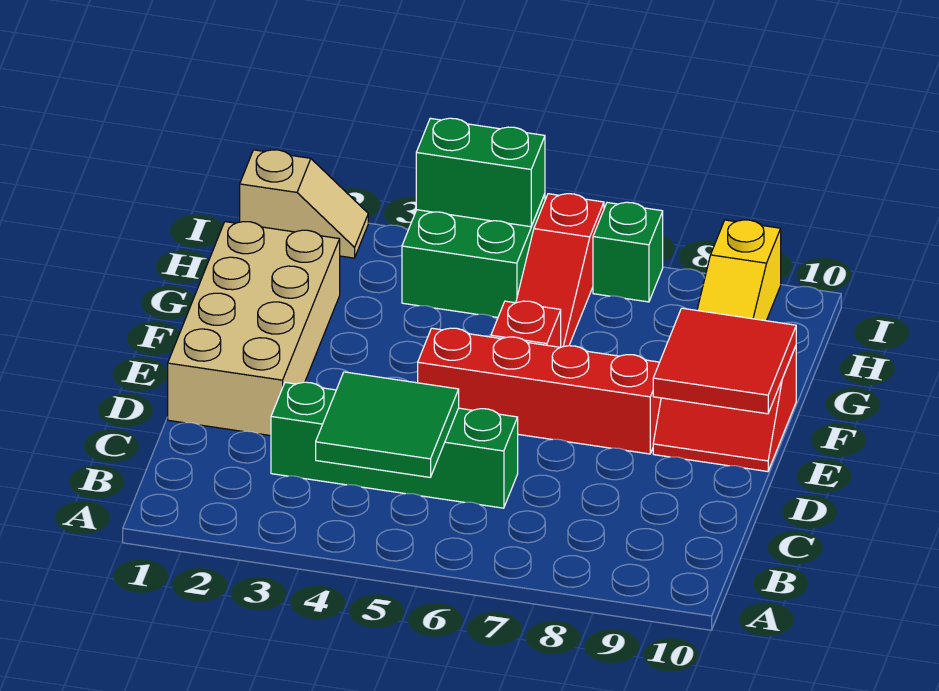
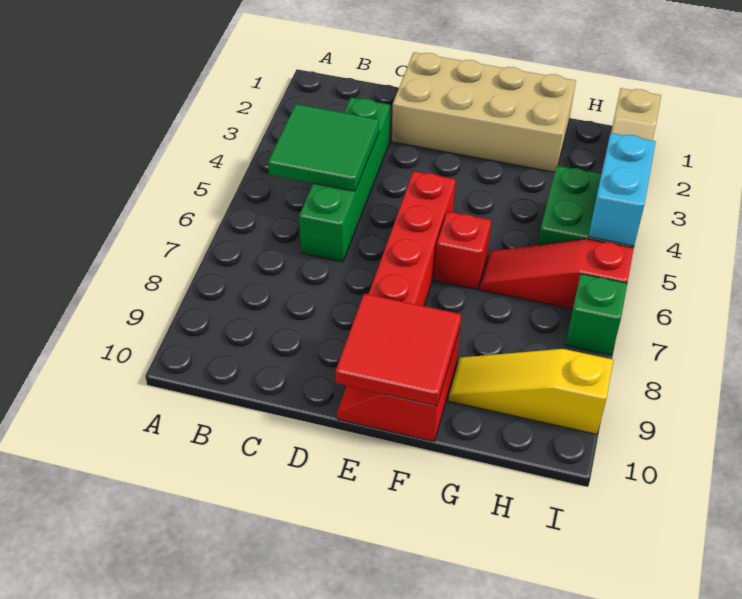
green brick I4:I5 level 2 -> cyan brick I4:I5 level 2

